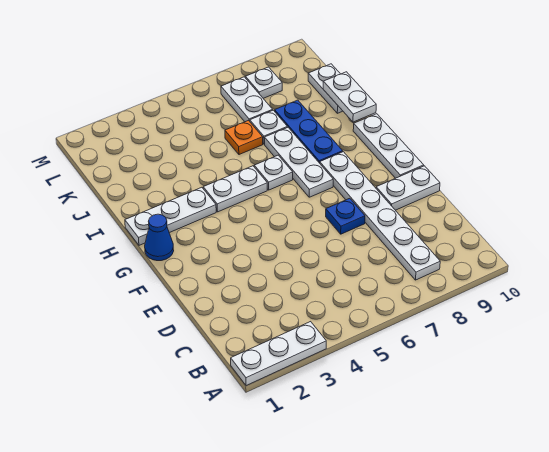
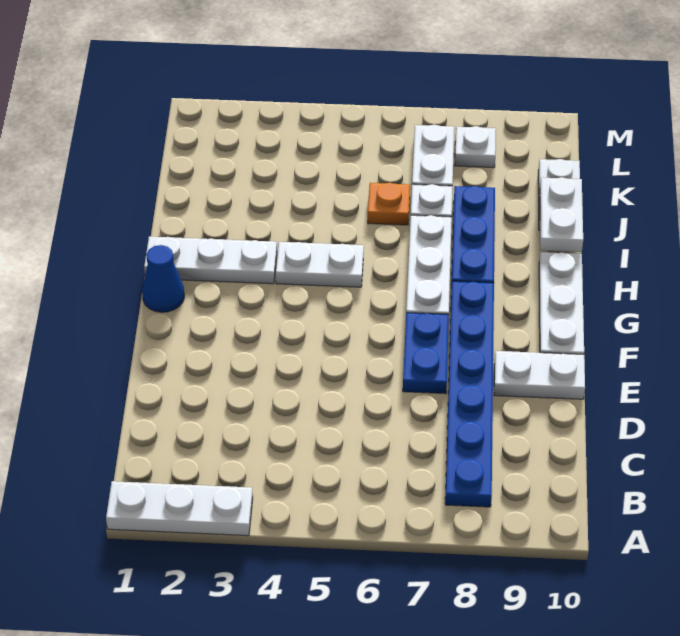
white plate B8:G8 level 1 -> blue plate B8:G8 level 1
blue plate E7 level 1 -> blue plate E7:F7 level 1
white plate H6 level 1 -> none

